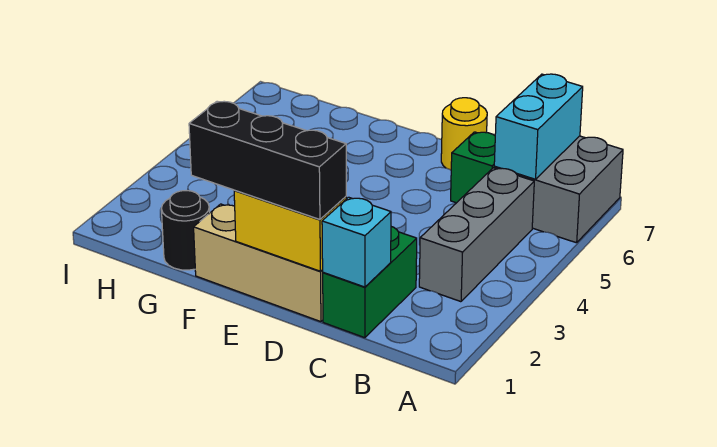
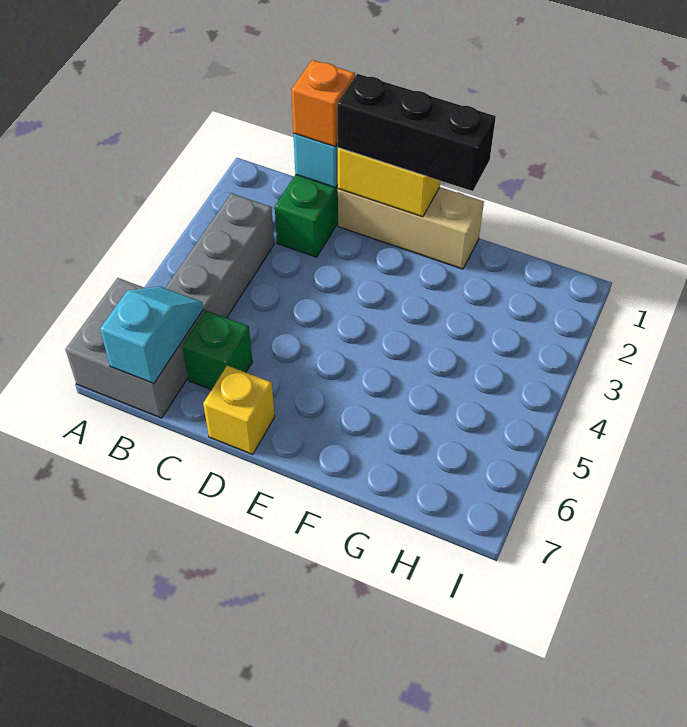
cyan brick B6:B7 level 2 -> cyan slope B6:B7 level 2 top 7
none -> orange brick C1 level 3
yellow round brick D7 level 1 -> yellow brick D7 level 1
black round brick G1 level 1 -> none

